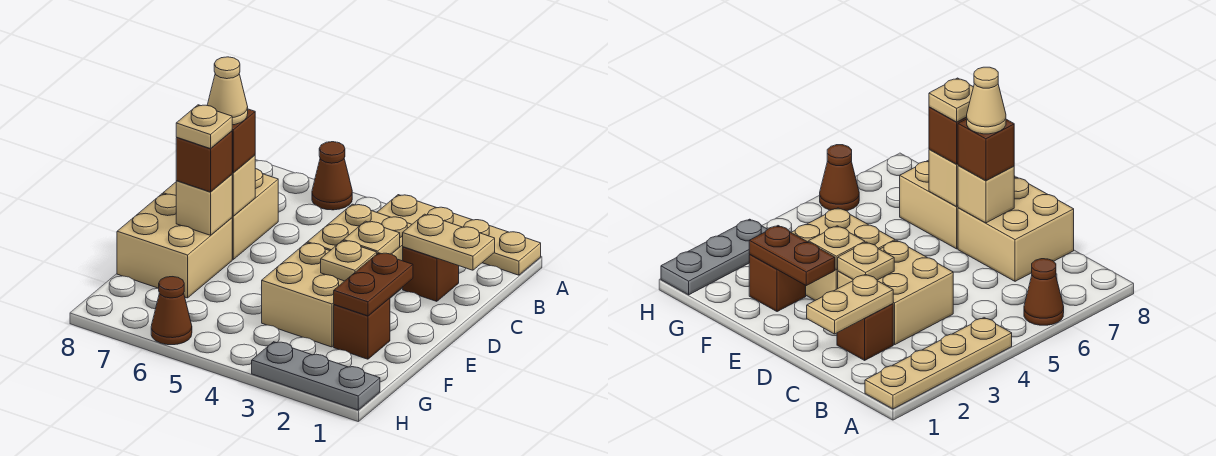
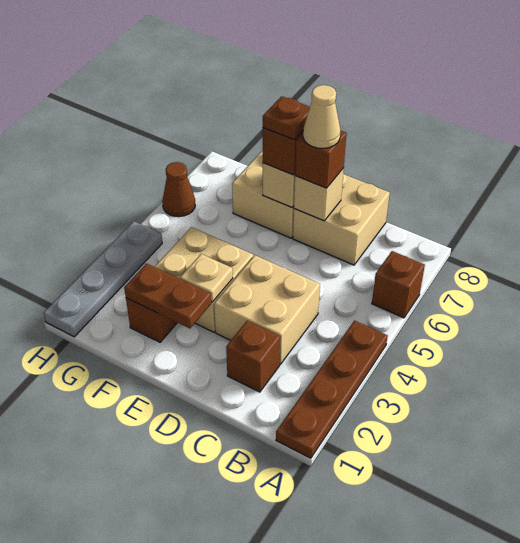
tan plate A1:A4 level 1 -> brown plate A1:A4 level 1
brown cone A6 level 1 -> brown brick A6 level 1
tan plate C1:C2 level 2 -> none
tan plate D3 level 2 -> none
tan plate E7 level 4 -> brown plate E7 level 4
grey plate H1:H3 level 1 -> grey plate H1:H4 level 1

